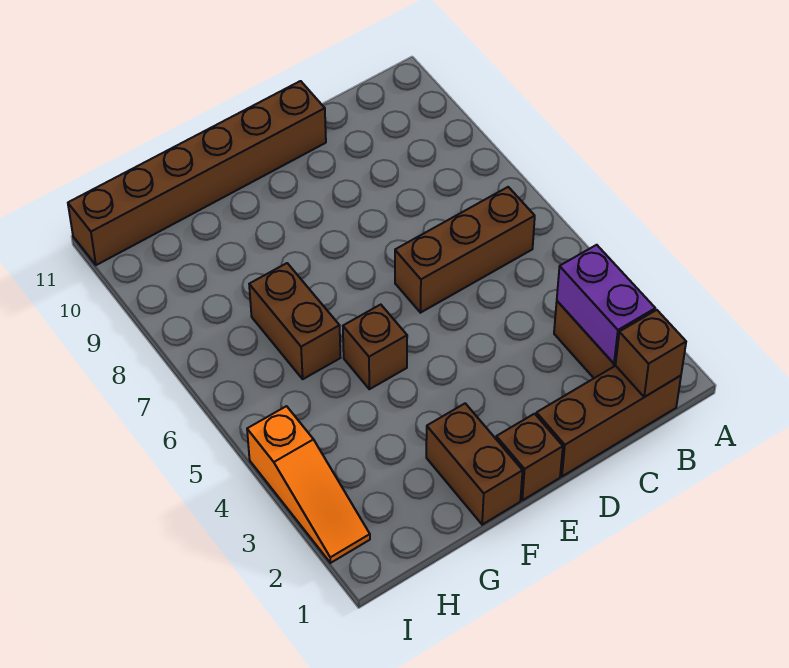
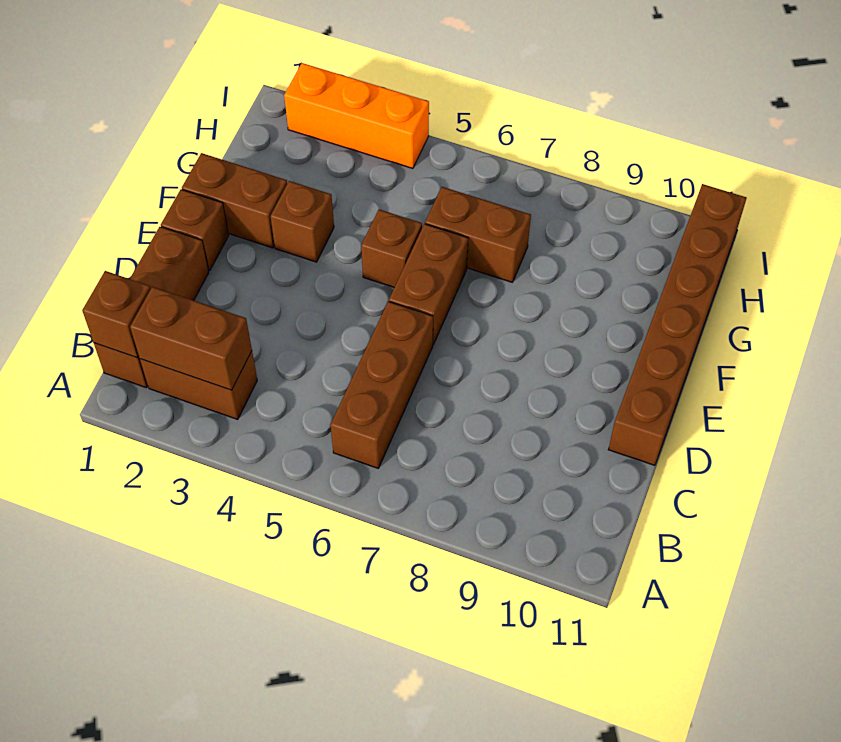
purple brick B2:B3 level 2 -> brown brick B2:B3 level 2
none -> brown brick E6:F6 level 1
none -> brown brick F3 level 1
orange slope I2:I4 level 1 top 4 -> orange brick I2:I4 level 1

